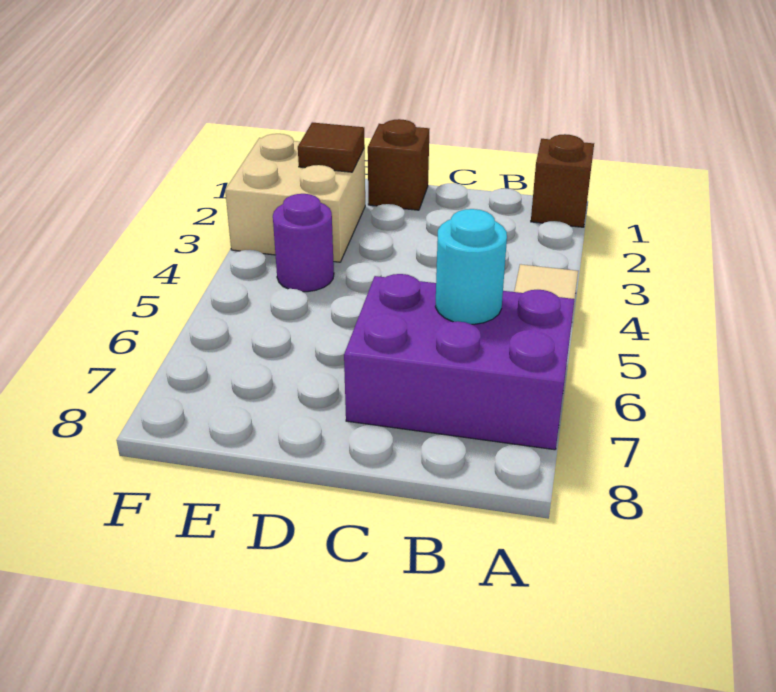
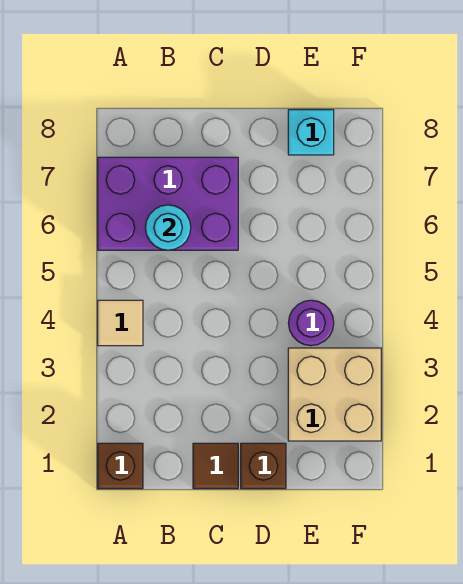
brown tile E2 level 2 -> brown tile C1 level 1
none -> cyan brick E8 level 1

